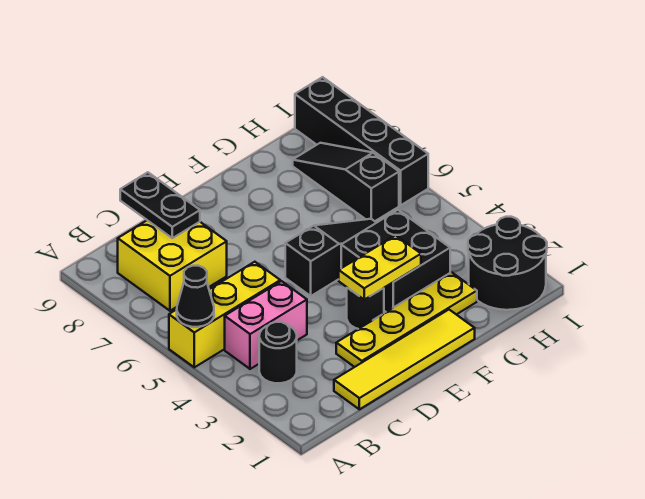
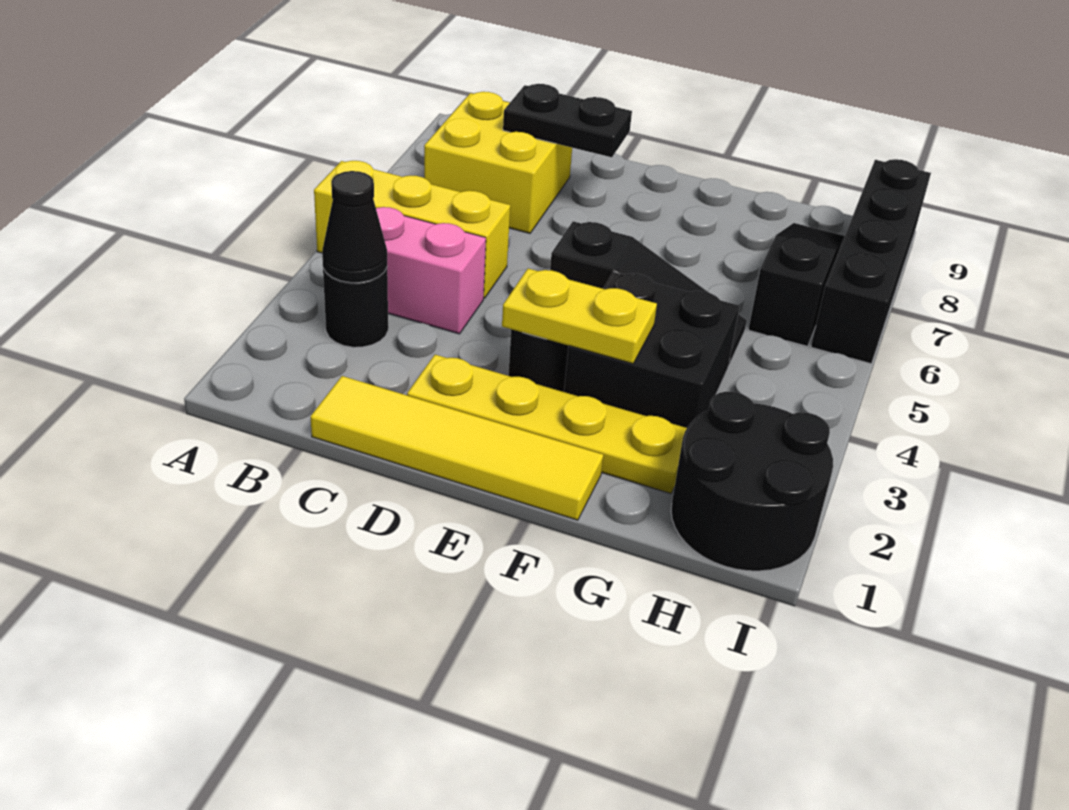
black cone A5 level 2 -> black cone B3 level 2
black plate C8:C9 level 2 -> black plate C8:D8 level 2

